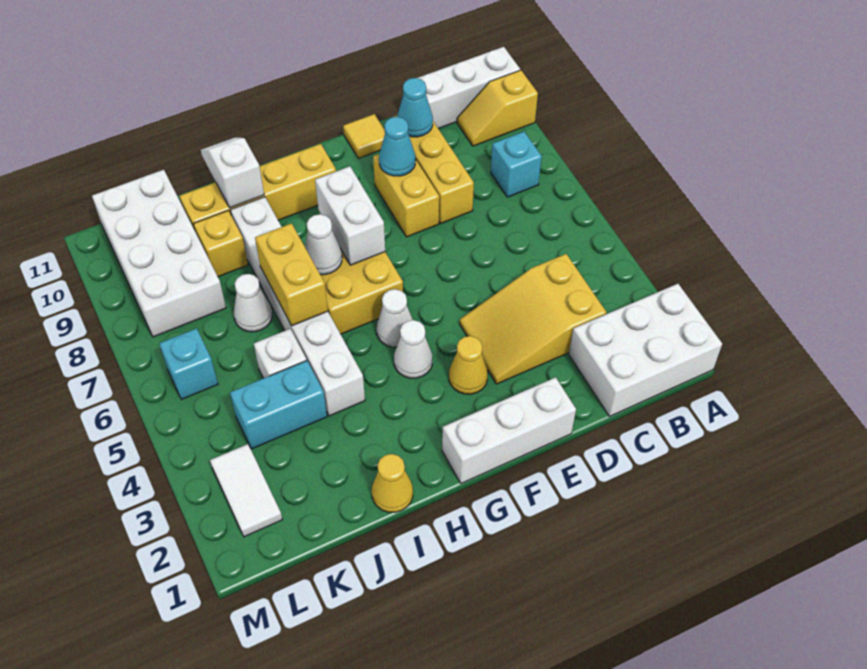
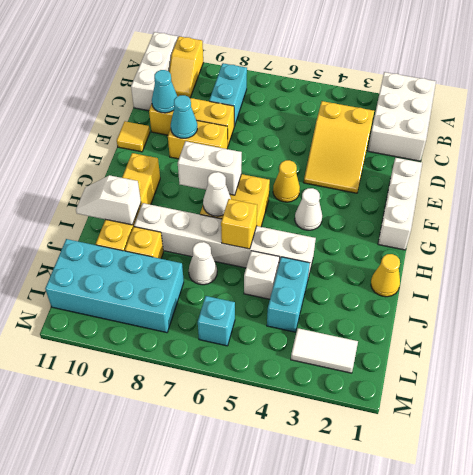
cyan brick B8 level 1 -> cyan brick B8:C8 level 1
yellow cone F3 level 1 -> yellow cone F5 level 1
white cone G5 level 1 -> none
yellow brick I6:I7 level 2 -> yellow brick I6 level 2
white brick K8:L11 level 1 -> cyan brick K8:L11 level 1

